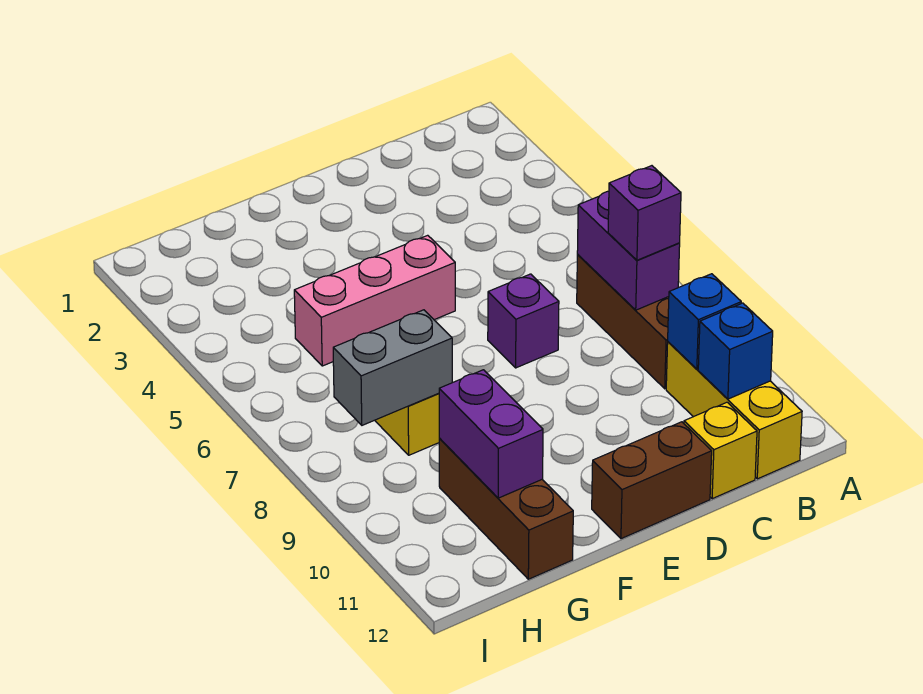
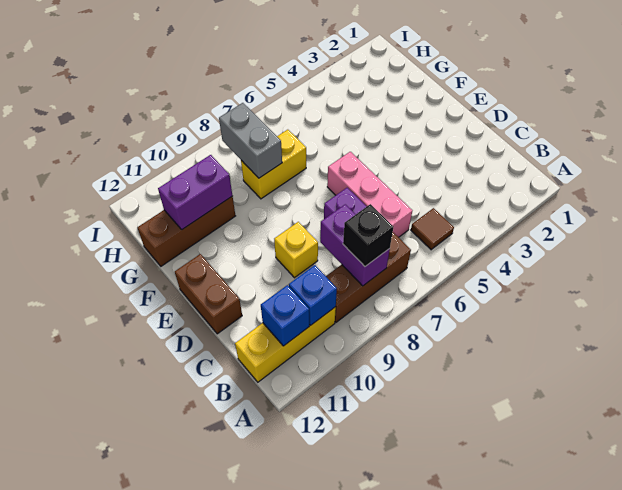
none -> brown tile B5 level 1
purple brick B7:B8 level 2 -> purple brick B8:C8 level 2
purple brick B8 level 3 -> black brick B8 level 3
yellow brick C12 level 1 -> yellow brick D9 level 1
pink brick E5:G5 level 1 -> pink brick C6:E6 level 1

